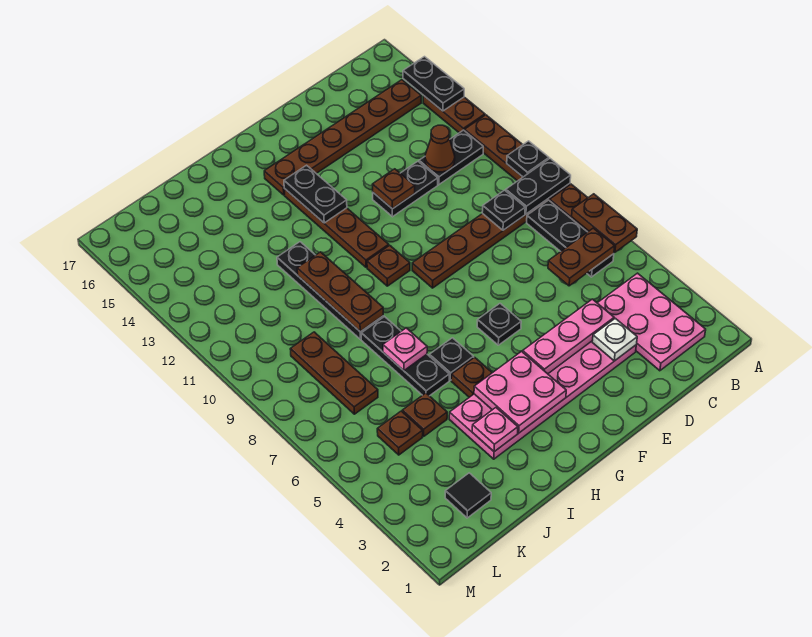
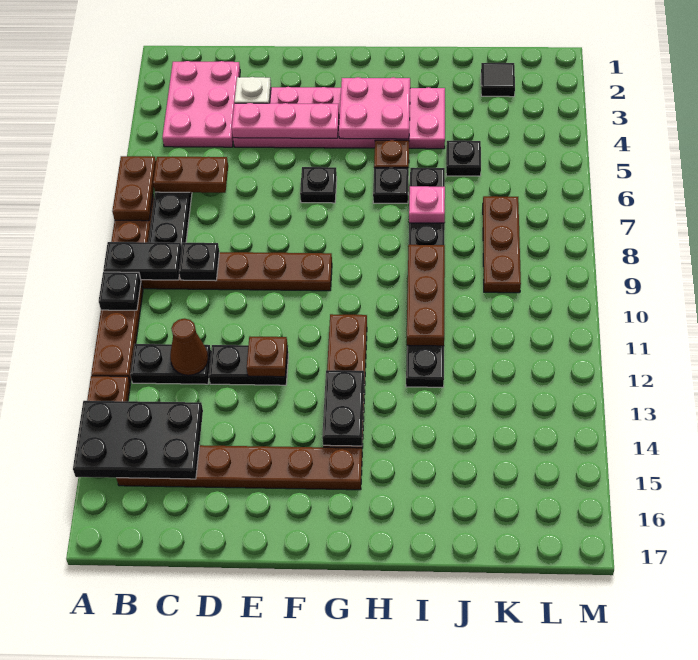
black plate A14:A15 level 2 -> black plate A14:C15 level 2
brown plate G10 level 1 -> none
pink plate I3 level 2 -> none
brown plate J5 level 1 -> black plate J5 level 1
brown plate K5 level 1 -> none

